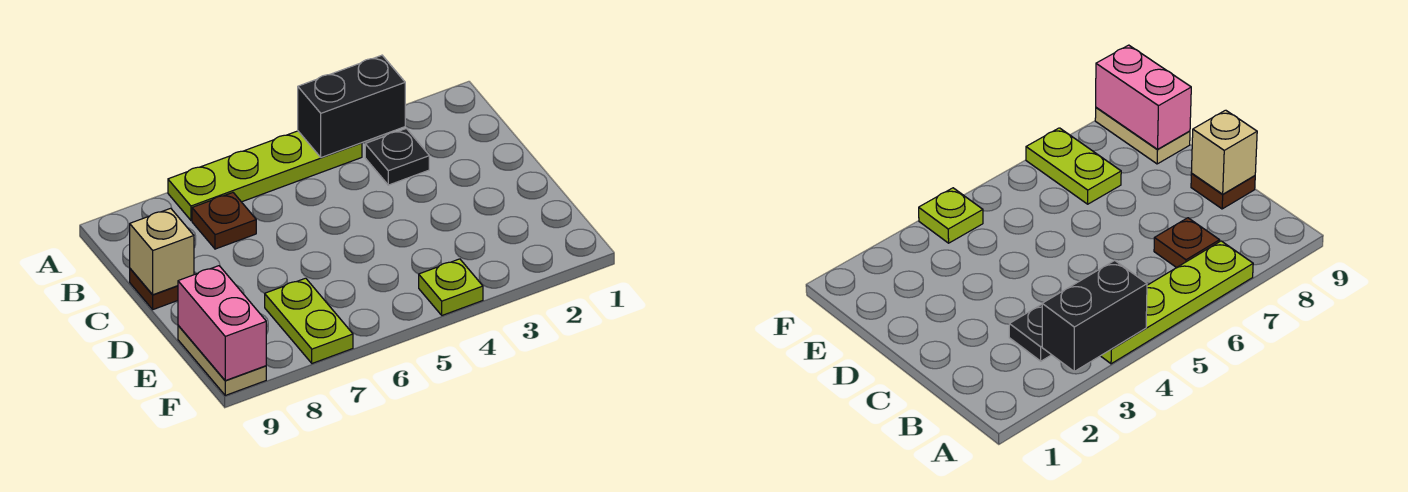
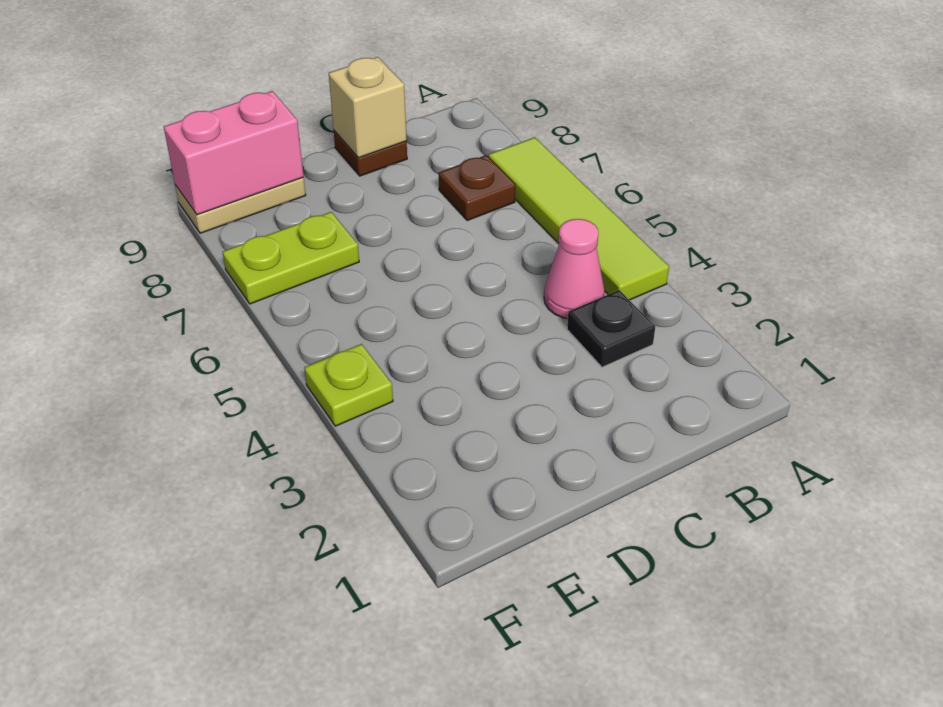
black brick A3:A4 level 2 -> none
lime plate A4:A7 level 1 -> lime tile A4:A7 level 1
none -> pink cone B4 level 1

